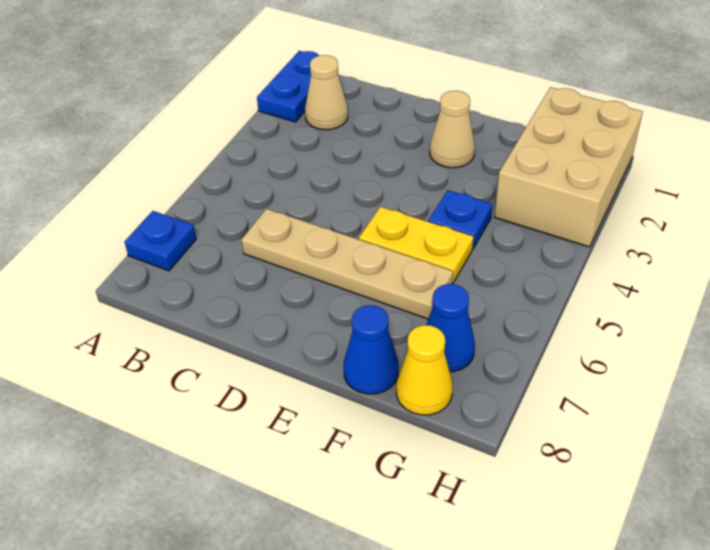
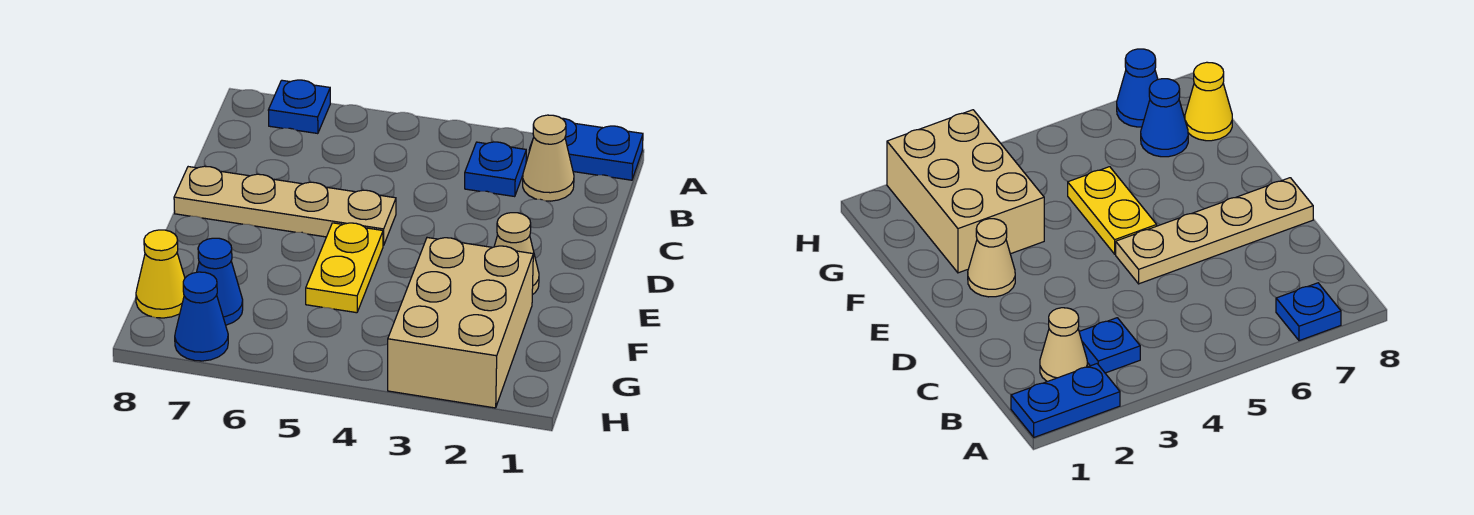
tan plate C6:F6 level 1 -> tan plate D5:D8 level 1
blue plate F4 level 1 -> blue plate B3 level 1
blue cone F8 level 1 -> blue cone H7 level 1
tan brick G1:H3 level 1 -> tan brick F2:H3 level 1

